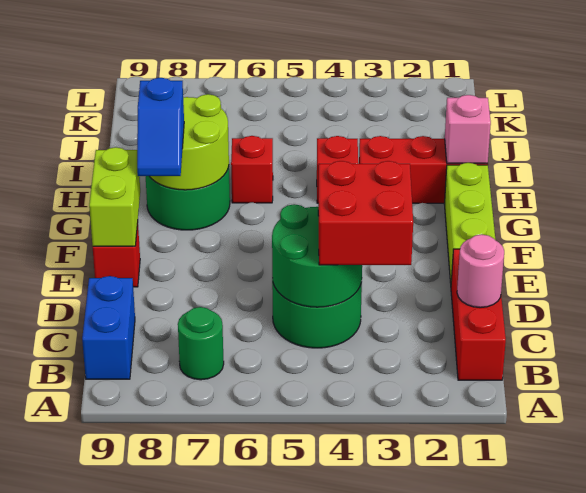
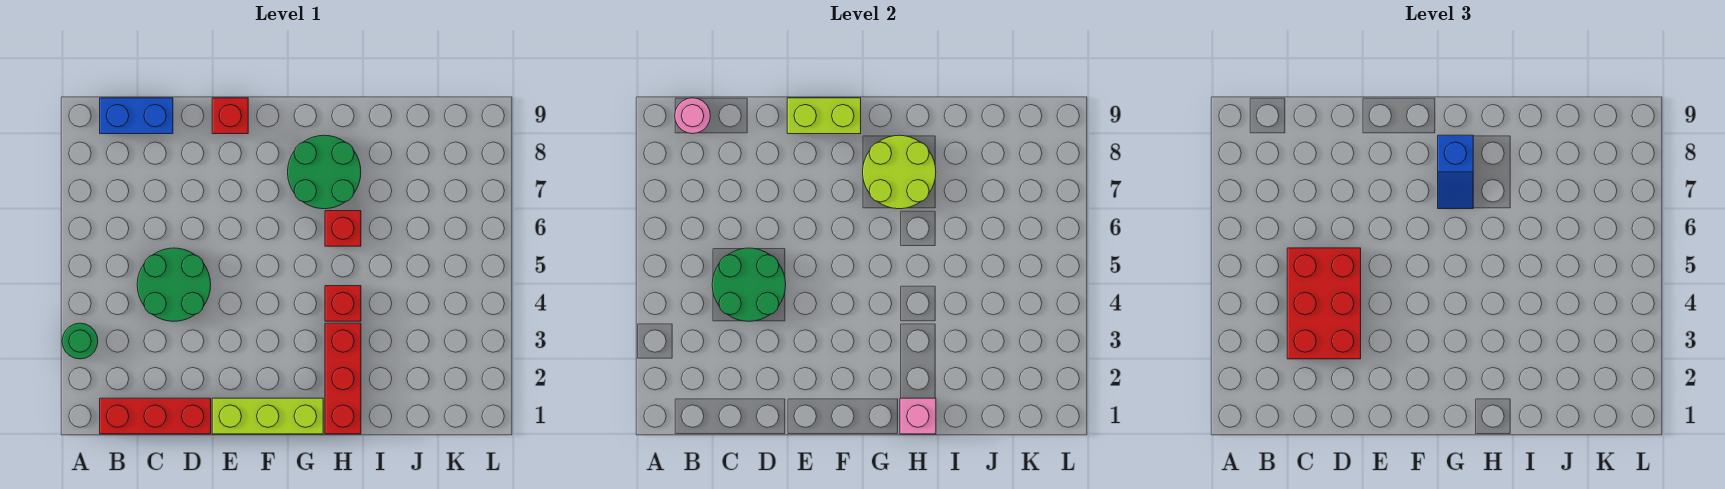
green round brick B7 level 1 -> green round brick A3 level 1
pink round brick C1 level 2 -> pink round brick B9 level 2
red brick C3:D4 level 3 -> red brick C3:D5 level 3
blue slope F8:G8 level 3 top G -> blue slope G7:G8 level 3 top 8

